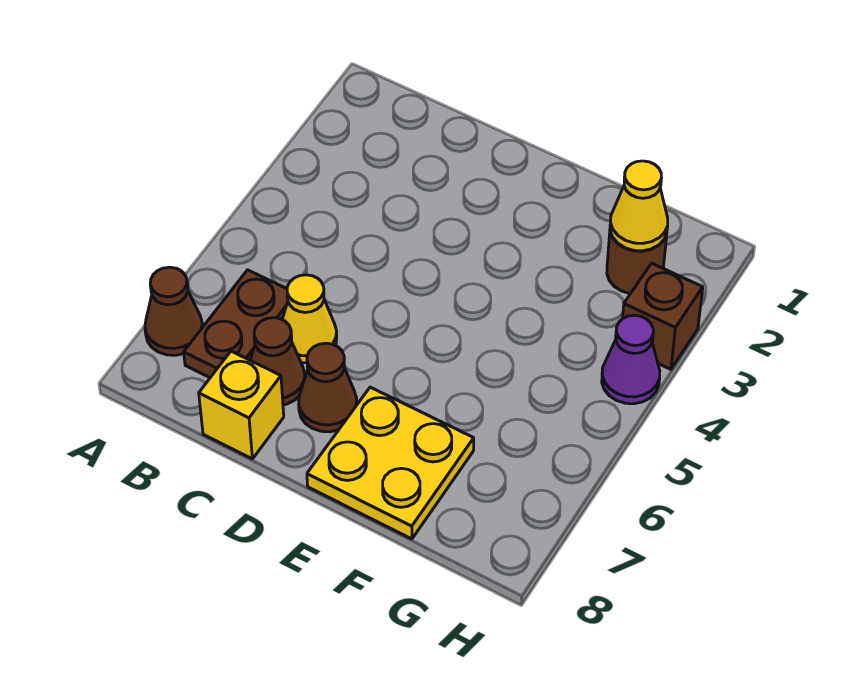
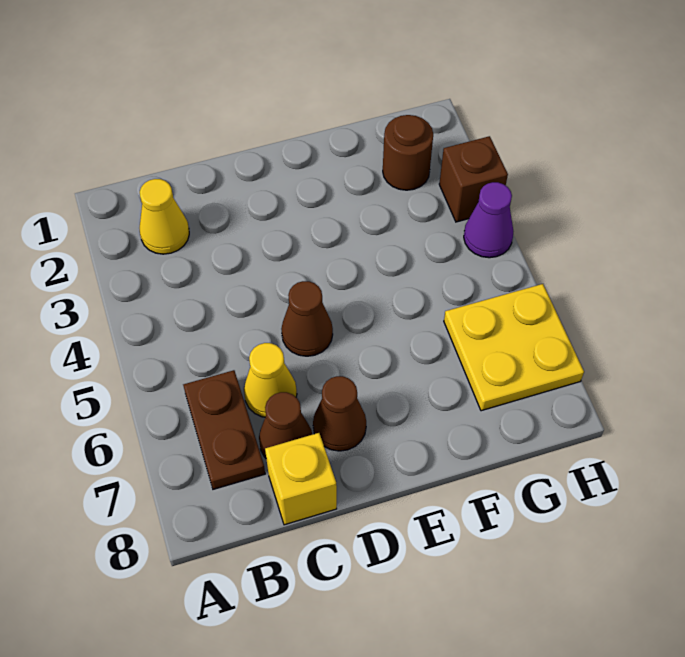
brown cone A7 level 1 -> brown cone D5 level 1
yellow plate E7:F8 level 1 -> yellow plate G6:H7 level 1
yellow cone G2 level 2 -> yellow cone B2 level 1

